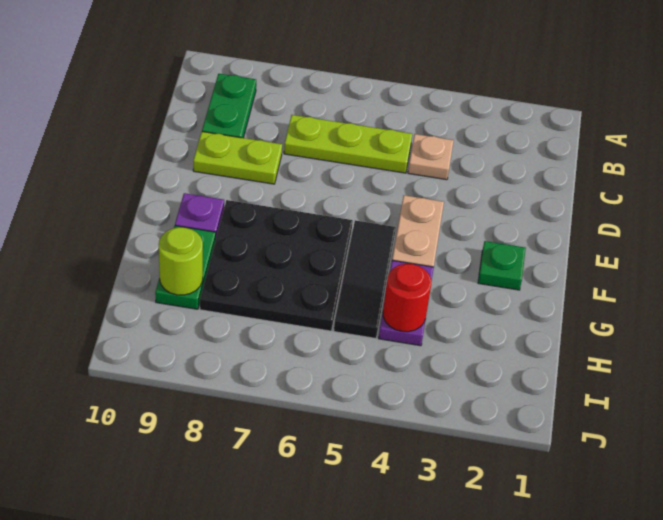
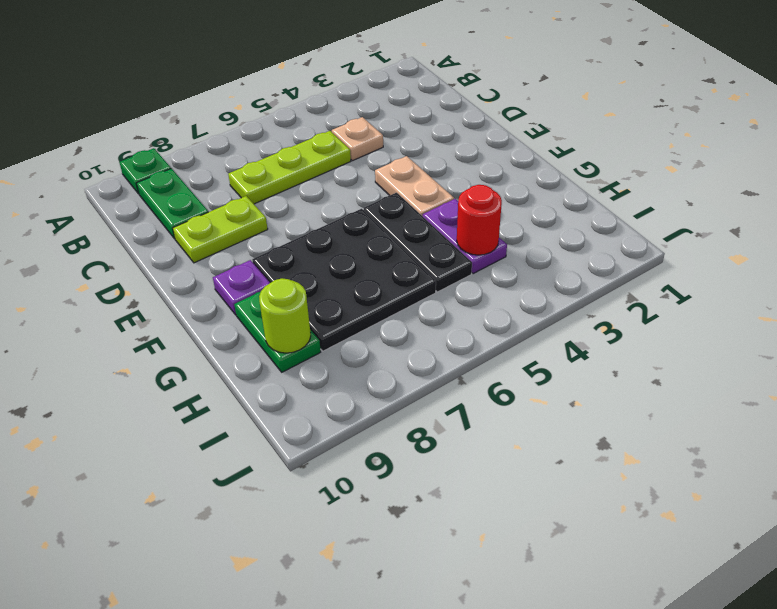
green plate F2 level 1 -> green plate A9 level 1
black tile F5:H5 level 1 -> black plate F5:H5 level 1

